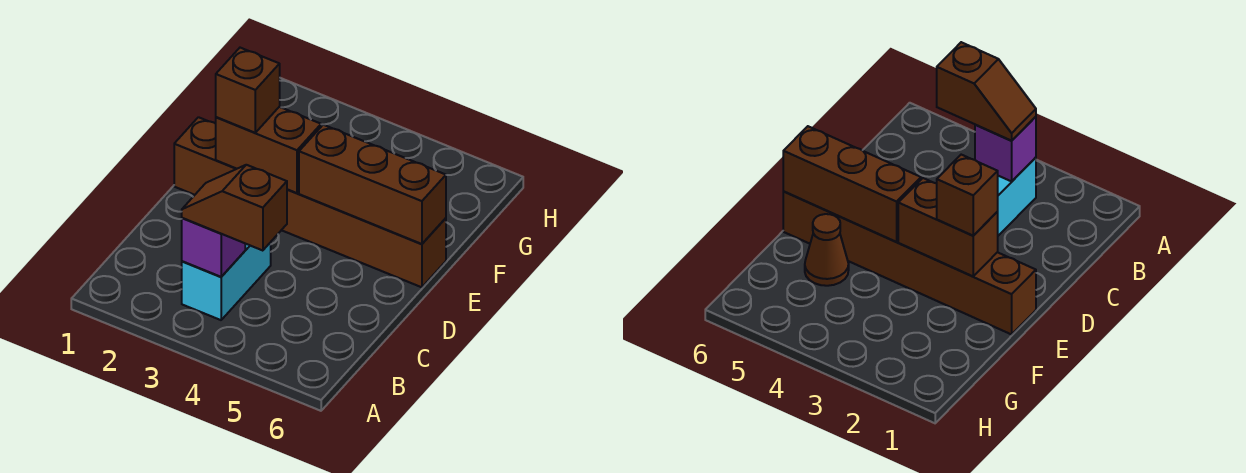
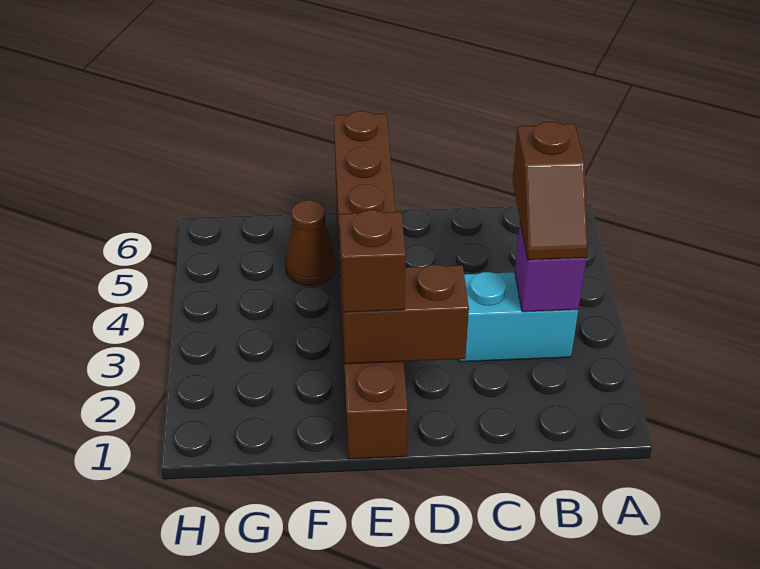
brown brick E2:E3 level 2 -> brown brick D2:E2 level 2

